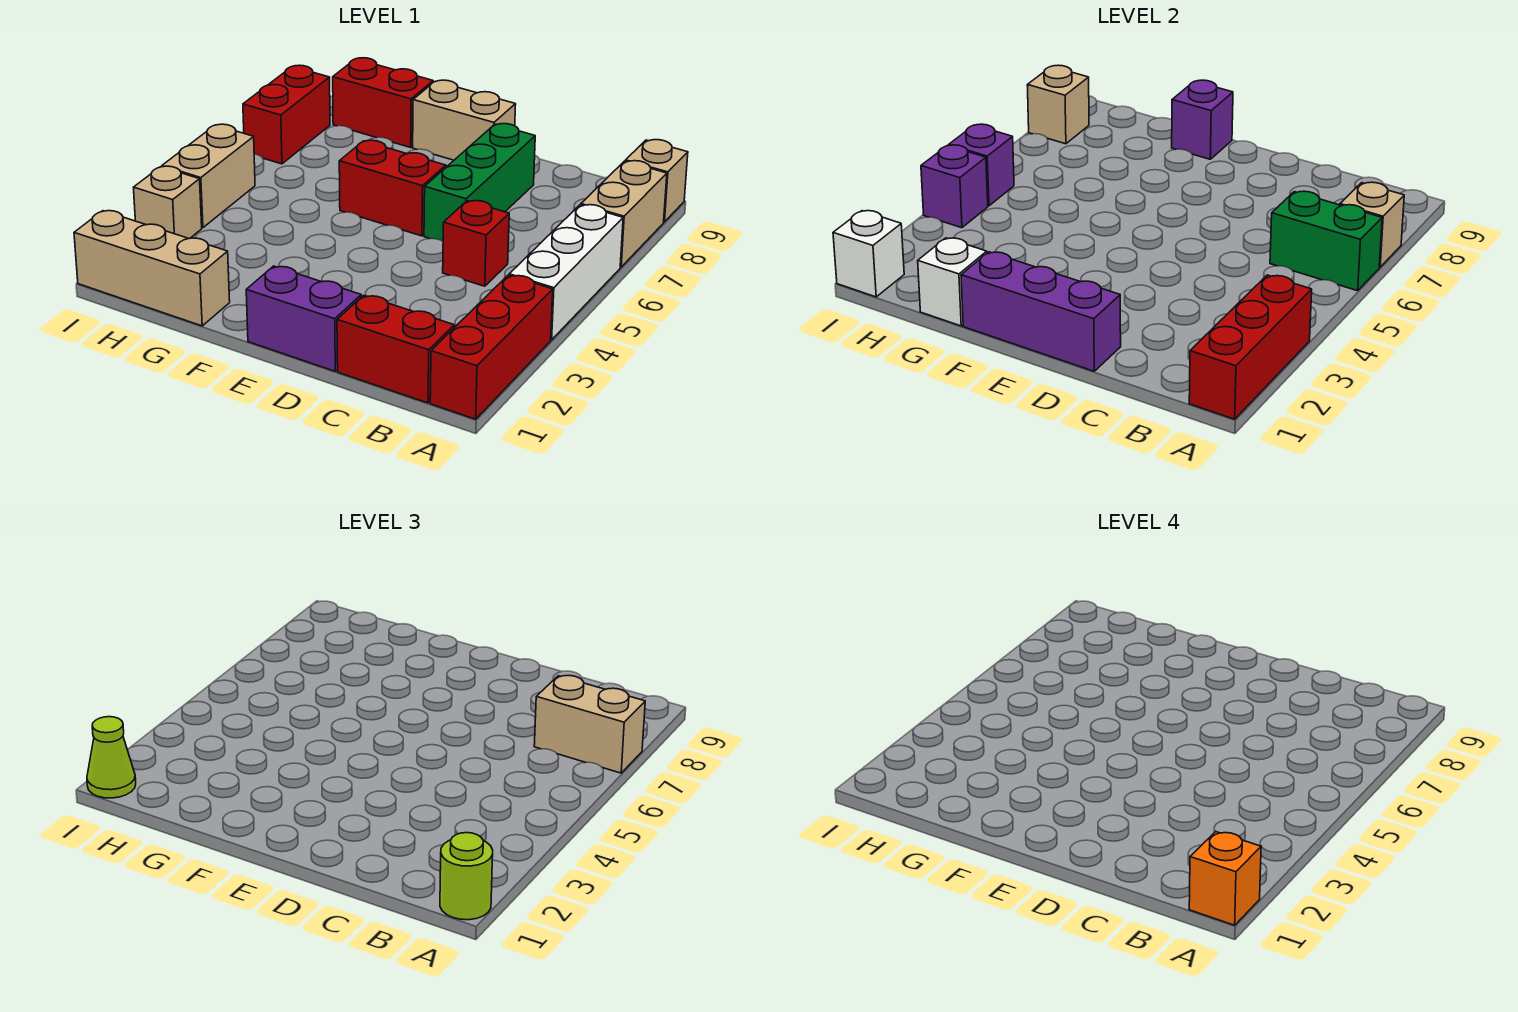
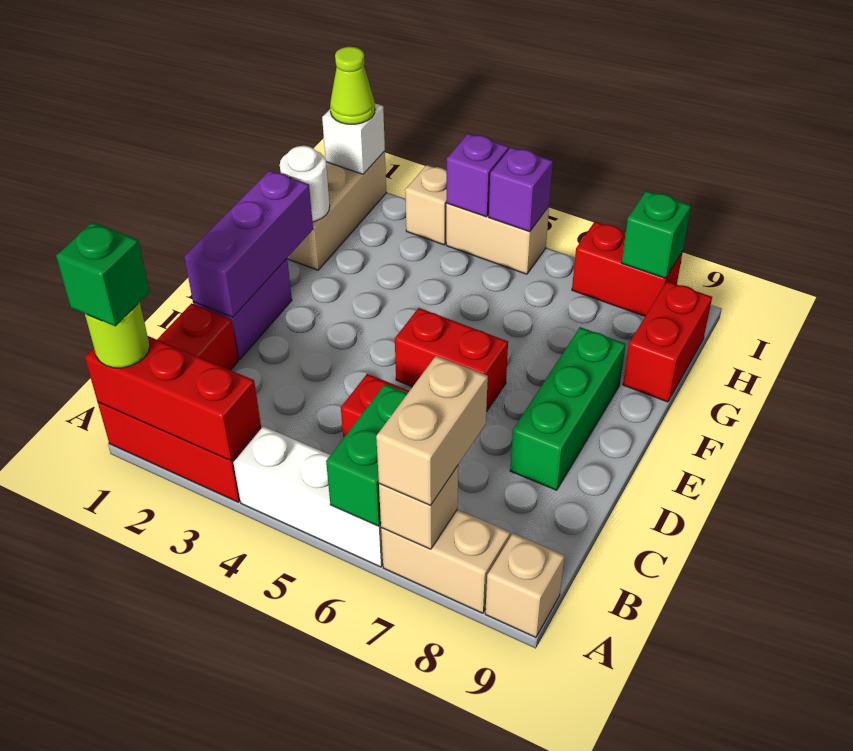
orange brick A1 level 4 -> green brick A1 level 4
green brick D6:D8 level 1 -> green brick D8:F8 level 1
red brick E6:F6 level 1 -> red brick E5:E6 level 1
tan brick E9:F9 level 1 -> none
purple brick F9 level 2 -> none
white brick G1 level 2 -> white round brick G1 level 2
tan brick I8 level 2 -> green brick I8 level 2

